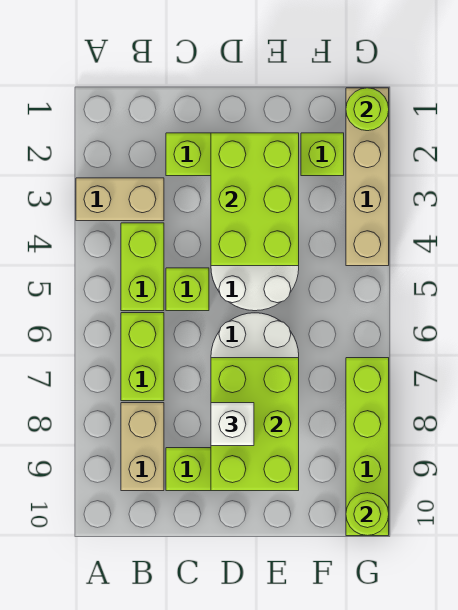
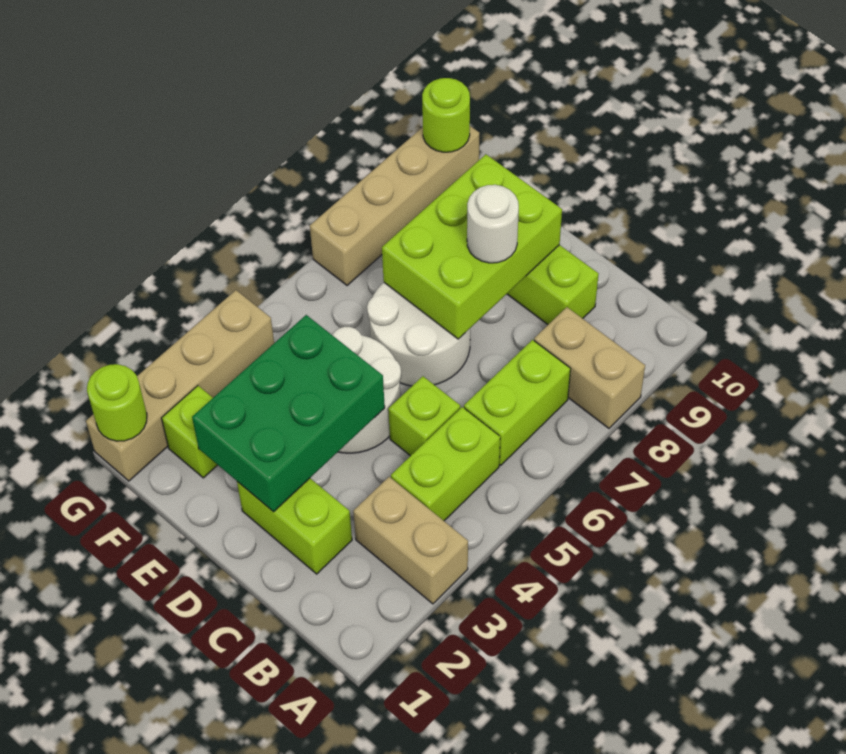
tan brick B8:B9 level 1 -> tan brick A8:B8 level 1
lime brick D2:E4 level 2 -> green brick D2:E4 level 2
white brick D8 level 3 -> white round brick D8 level 3
lime brick G7:G10 level 1 -> tan brick G7:G10 level 1

